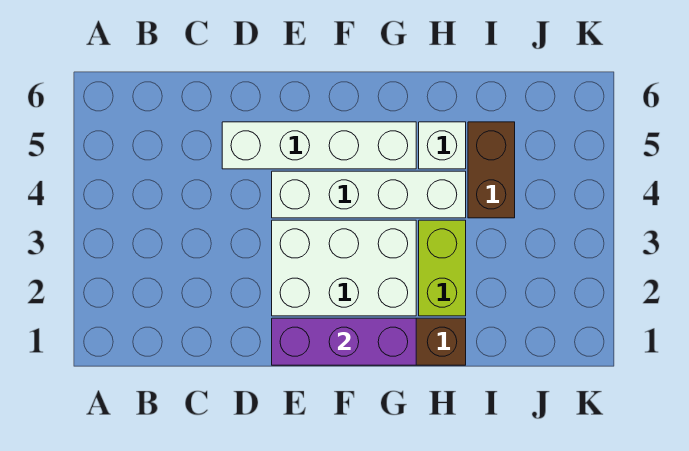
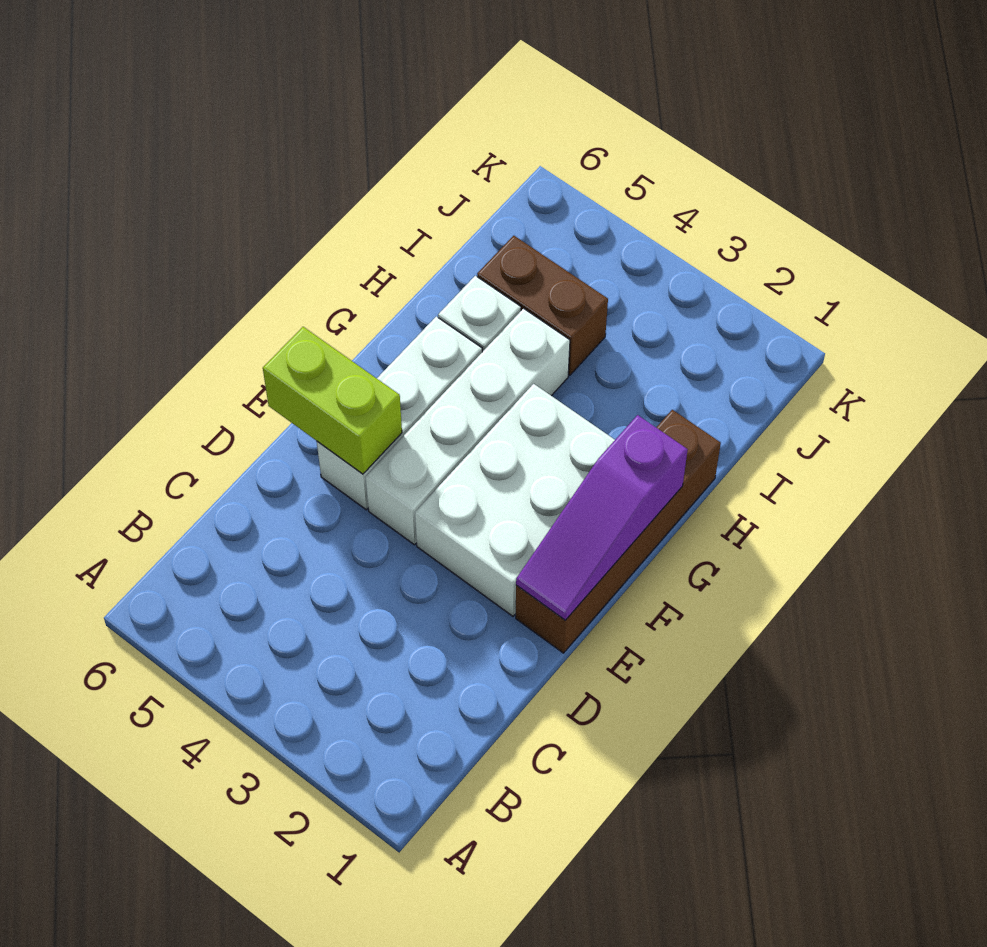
white brick D5:G5 level 1 -> white brick E5:G5 level 1
purple brick E1:G1 level 2 -> purple slope E1:G1 level 2 top G
lime brick H2:H3 level 1 -> lime brick E5:E6 level 2

